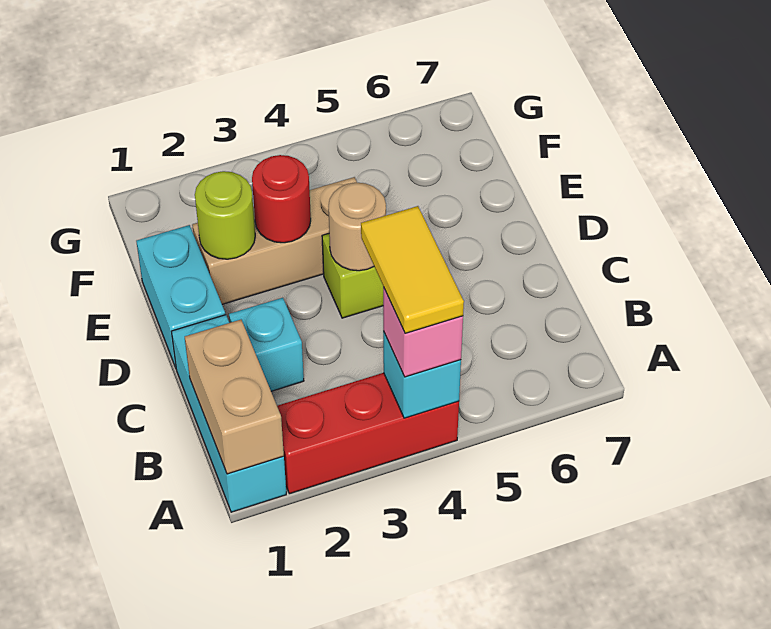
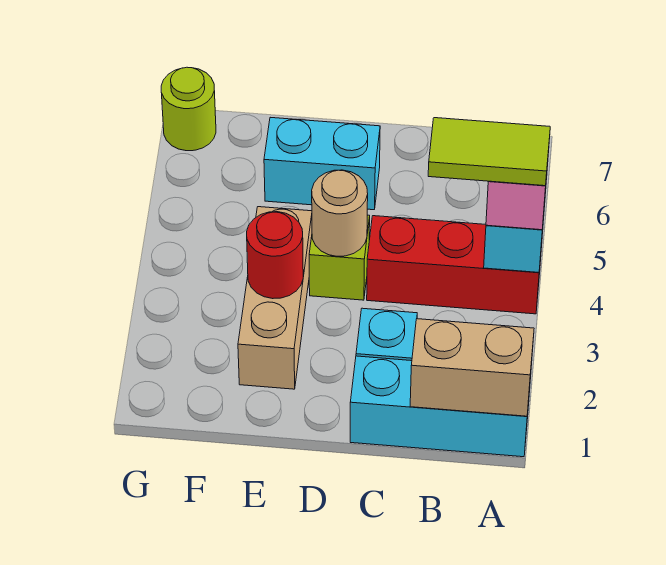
red brick A2:A4 level 1 -> red brick A4:C4 level 1
yellow tile A4:B4 level 4 -> lime tile A4:B4 level 4
cyan brick D1:E1 level 1 -> cyan brick D6:E6 level 1
lime round brick E2 level 2 -> lime round brick G7 level 1

